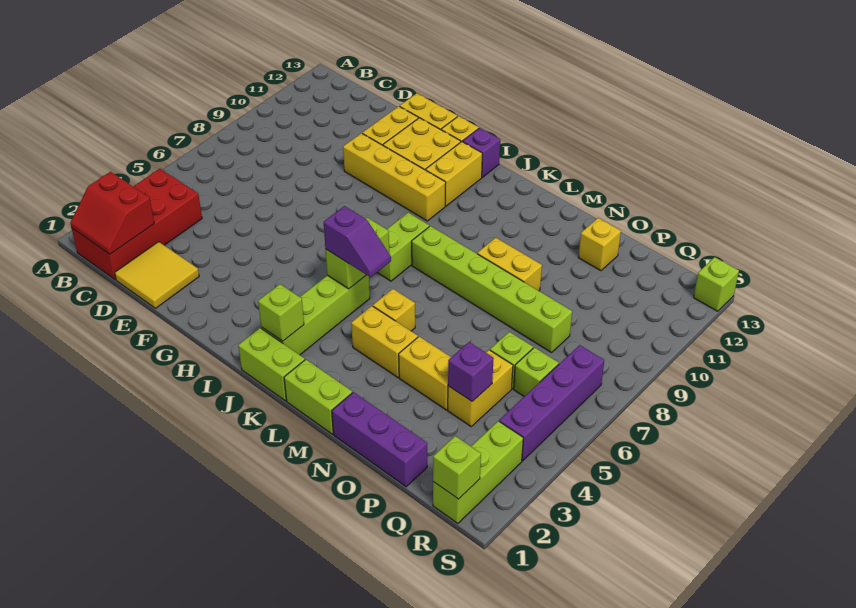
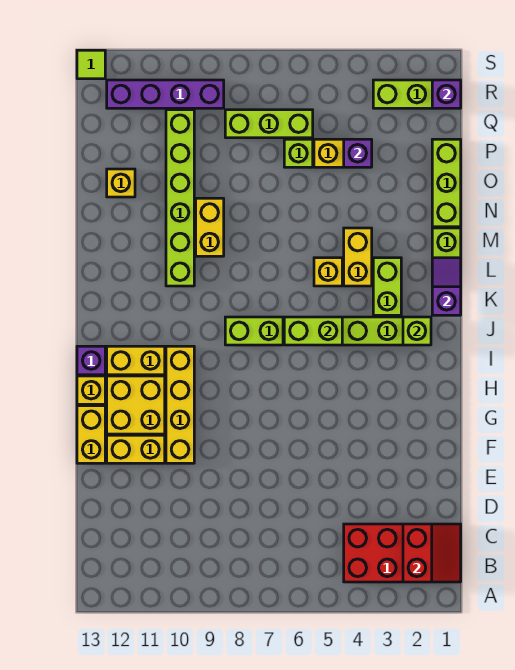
yellow tile D1:E2 level 1 -> none
lime brick J1:K1 level 1 -> lime brick K3:L3 level 1
purple slope J5:K5 level 3 top J -> purple slope K1:L1 level 2 top K
lime brick K8:P8 level 1 -> lime brick L10:Q10 level 1
purple brick N1:P1 level 1 -> lime brick N1:P1 level 1
yellow brick N4:O4 level 1 -> none
lime brick Q6 level 1 -> lime brick Q6:Q8 level 1
lime brick R1 level 2 -> purple brick R1 level 2
purple brick R4:R7 level 1 -> purple brick R9:R12 level 1
lime brick S13 level 1 -> lime tile S13 level 1

